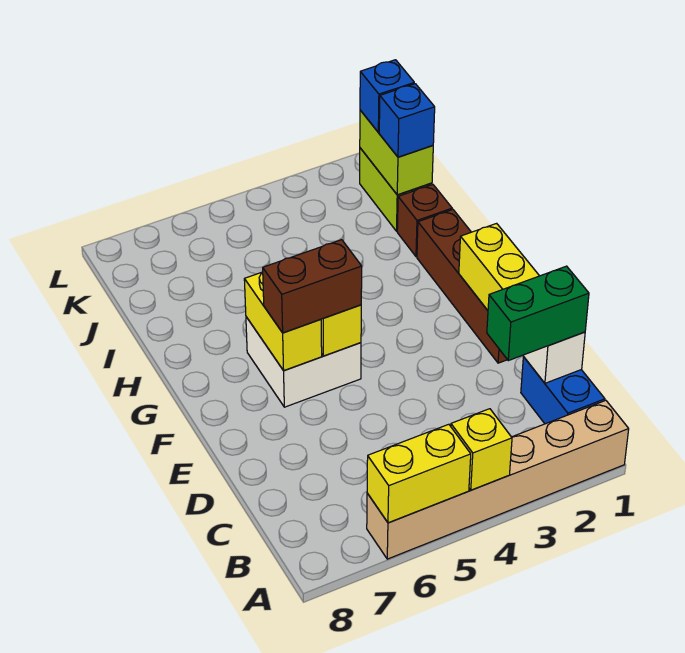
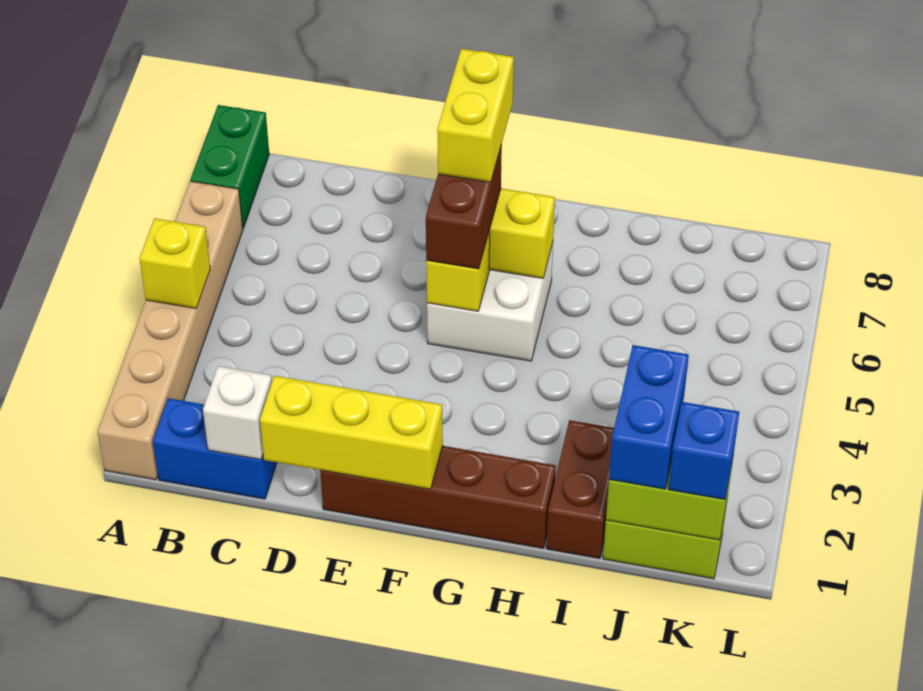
yellow brick A5:A6 level 2 -> yellow brick F6:F7 level 4
green brick C1:C2 level 3 -> green brick A7:A8 level 1
brown brick I1 level 1 -> brown brick I1:I2 level 1
blue brick J1 level 3 -> blue brick J1:J2 level 3

